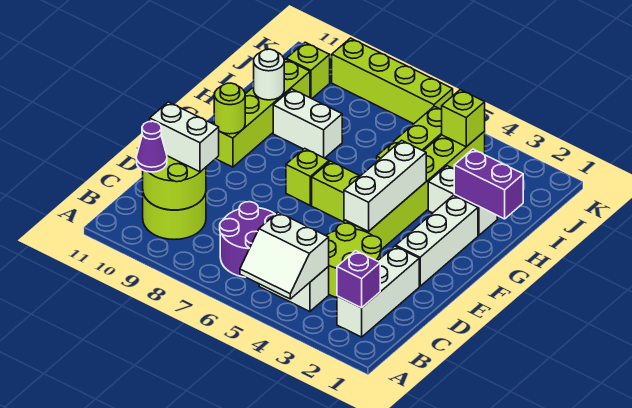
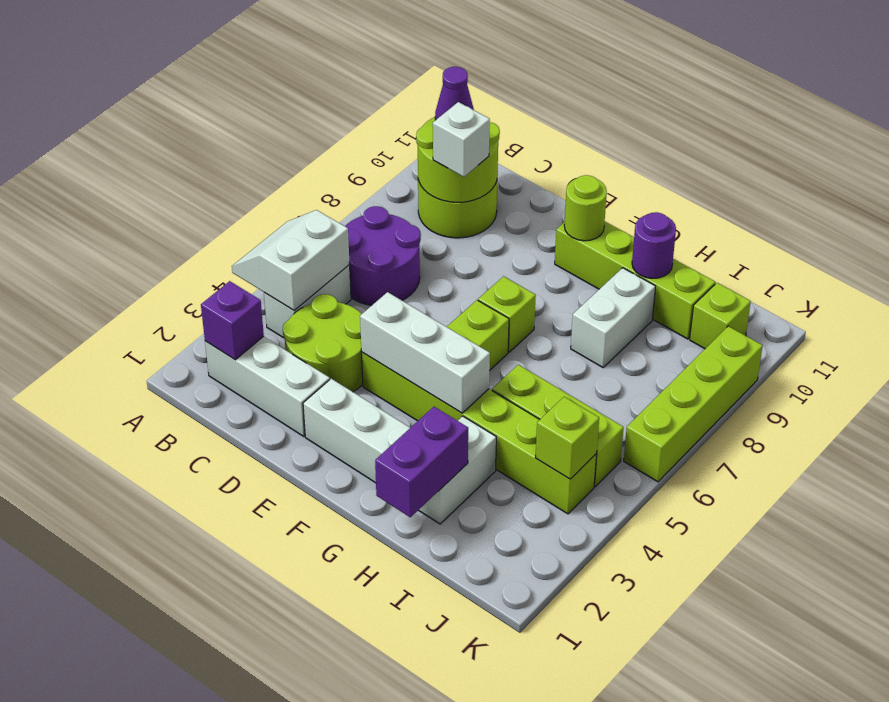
white brick C9:C10 level 3 -> white brick C9 level 3
white round brick H10 level 2 -> purple round brick H10 level 2

